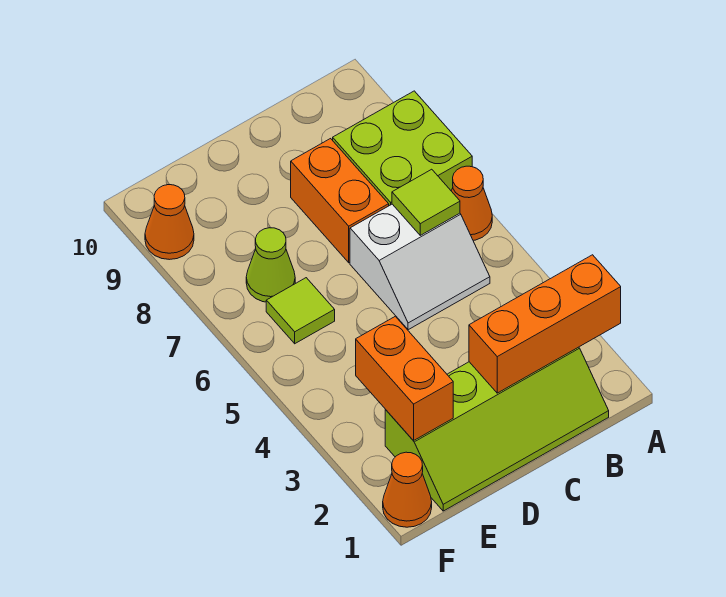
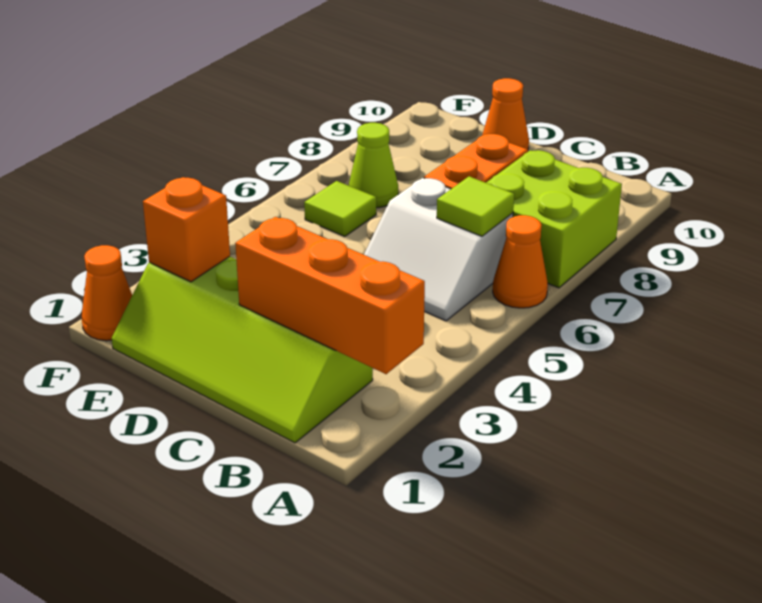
orange brick E2:E3 level 2 -> orange brick E2 level 2
orange cone F9 level 1 -> orange cone D10 level 1

